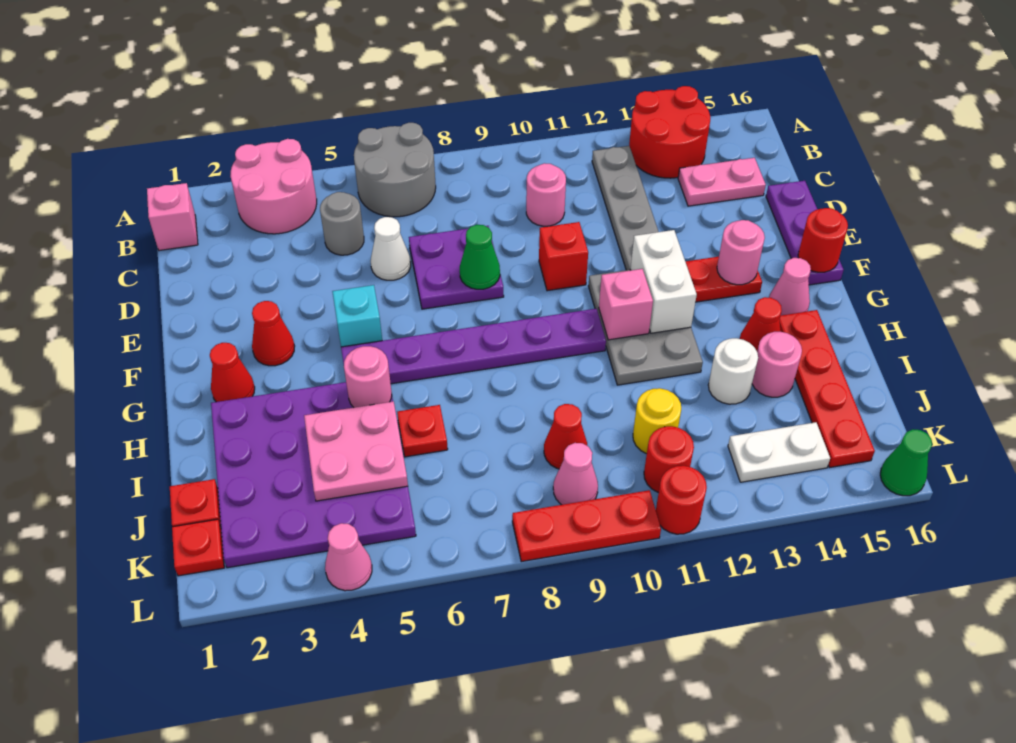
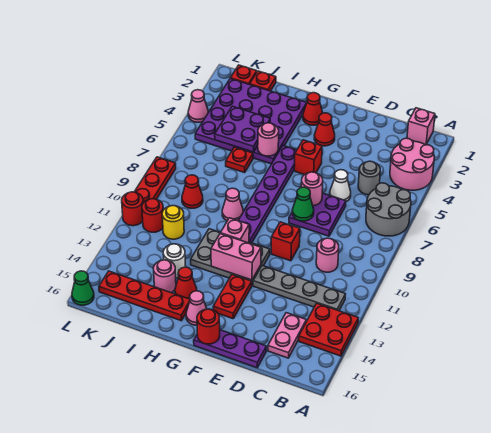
red round brick A13:B14 level 1 -> red plate A13:B14 level 1
cyan brick F5 level 1 -> red brick F5 level 1
white brick F12:G12 level 2 -> pink brick F12:G12 level 2
pink round brick F14 level 2 -> pink round brick E7 level 2
pink plate I4:J5 level 2 -> purple plate I4:J5 level 2
pink cone K9 level 1 -> pink cone H9 level 1
white plate K13:K14 level 1 -> none

